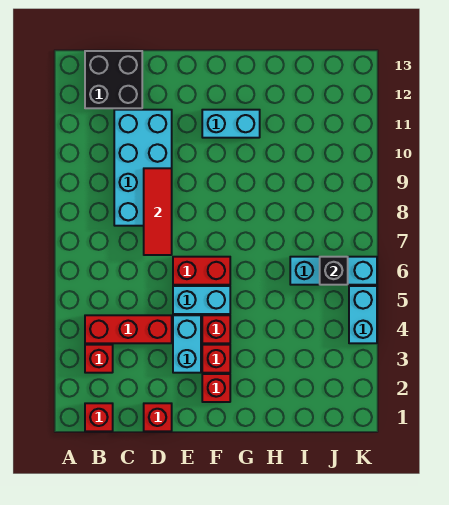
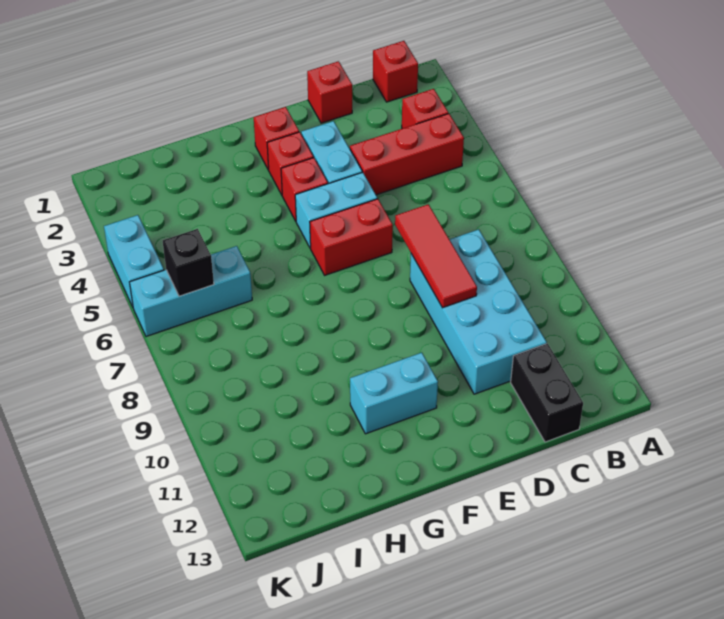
black brick B12:C13 level 1 -> black brick C12:C13 level 1

